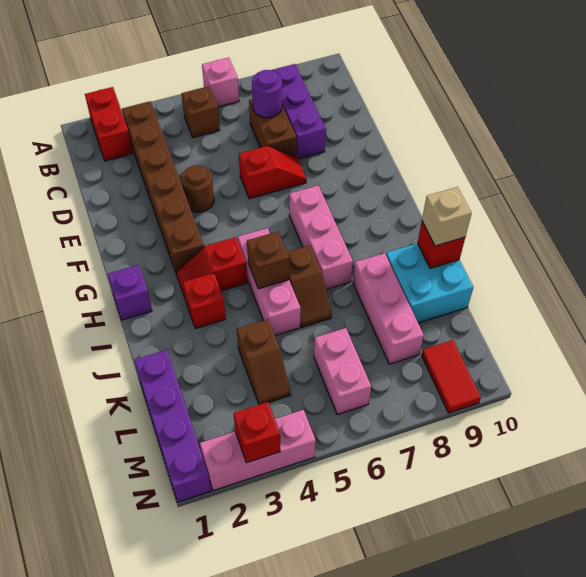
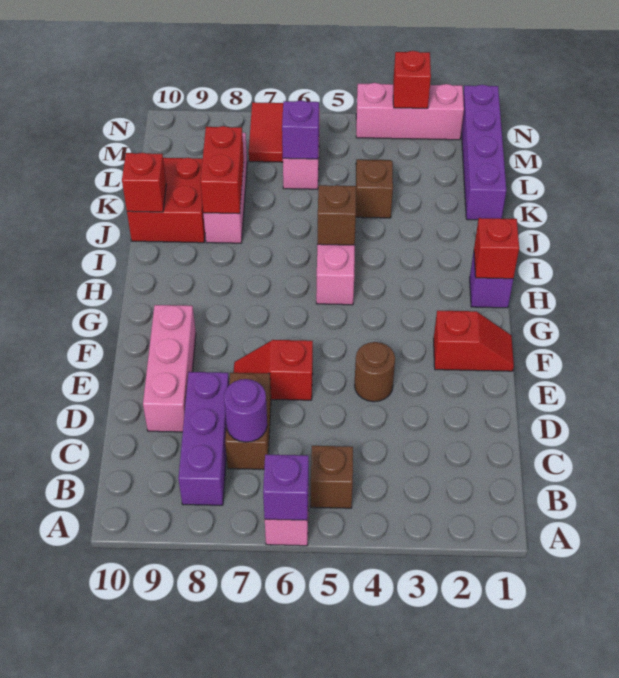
red brick A2:B2 level 1 -> red brick J8:K8 level 2
none -> purple brick A6 level 2
brown brick B3:G3 level 1 -> none
pink brick G7:I7 level 1 -> pink brick D9:F9 level 1
red slope H3:H4 level 1 top 4 -> red slope F1:F2 level 1 top 2
red brick I3 level 1 -> red brick H1 level 2
brown slope I6:J6 level 1 top I -> none
cyan brick J9:K10 level 1 -> red brick J9:K10 level 1
tan brick J10 level 3 -> none
none -> purple brick L6 level 2
red tile M9:N9 level 1 -> red tile M7:N7 level 1

